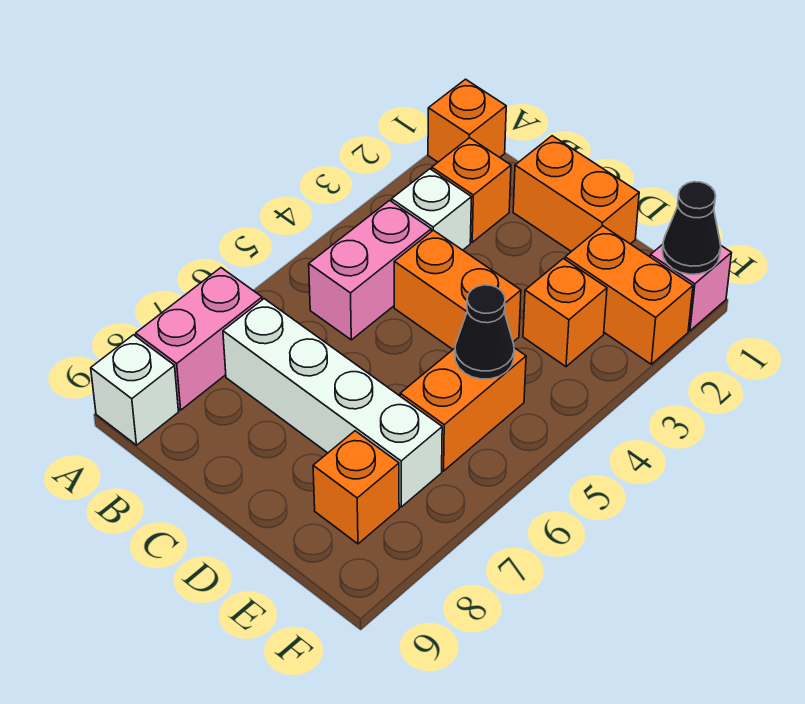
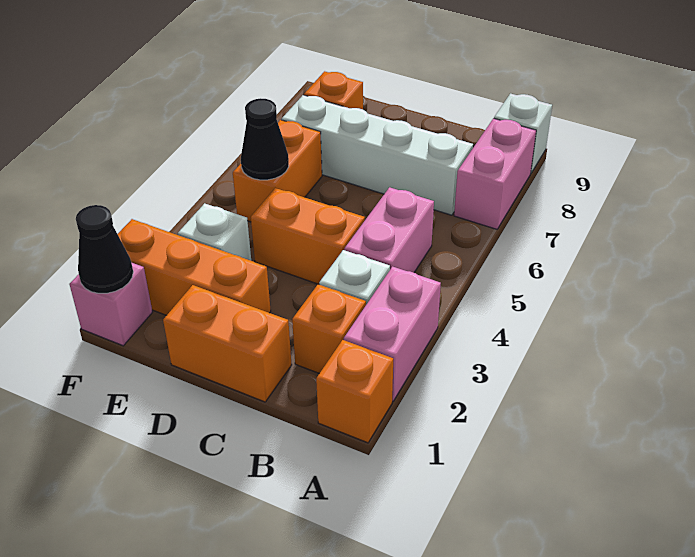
none -> pink brick A2:A3 level 1
orange brick E2:F2 level 1 -> orange brick D2:F2 level 1
orange brick E3 level 1 -> white brick E3 level 1

